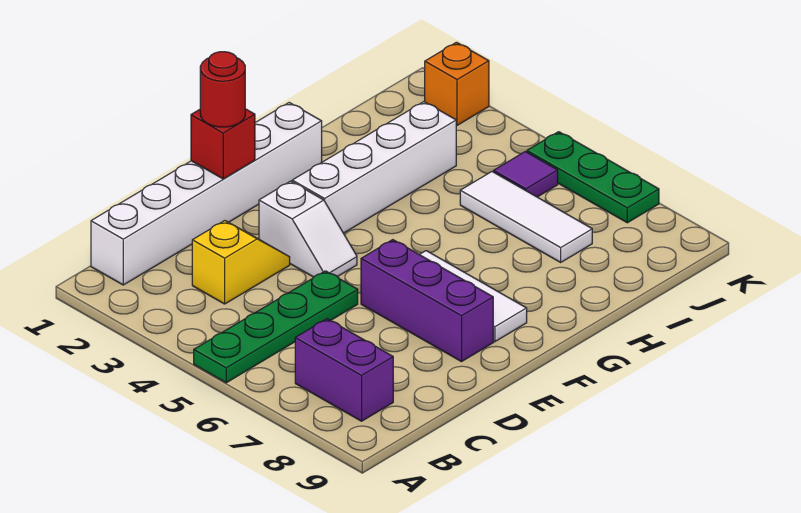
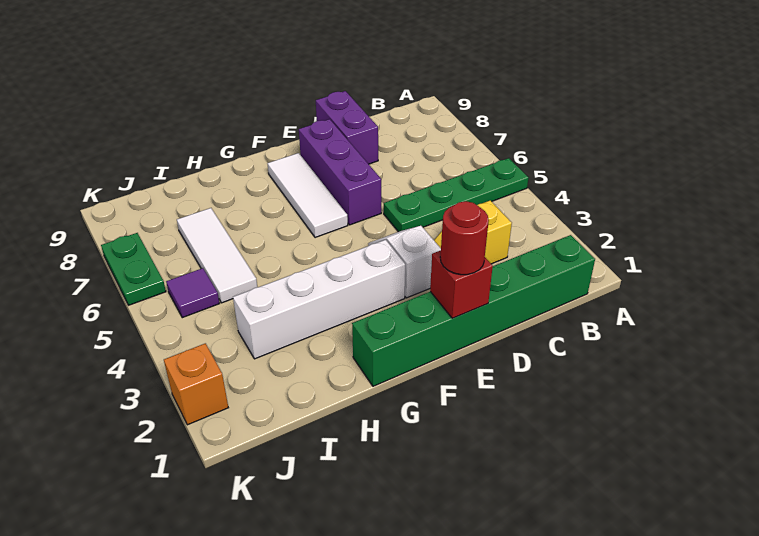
white brick B1:G1 level 1 -> green brick B1:G1 level 1
purple brick B7:B8 level 1 -> purple brick D8:D9 level 1
green plate K5:K7 level 1 -> green plate K6:K7 level 1

